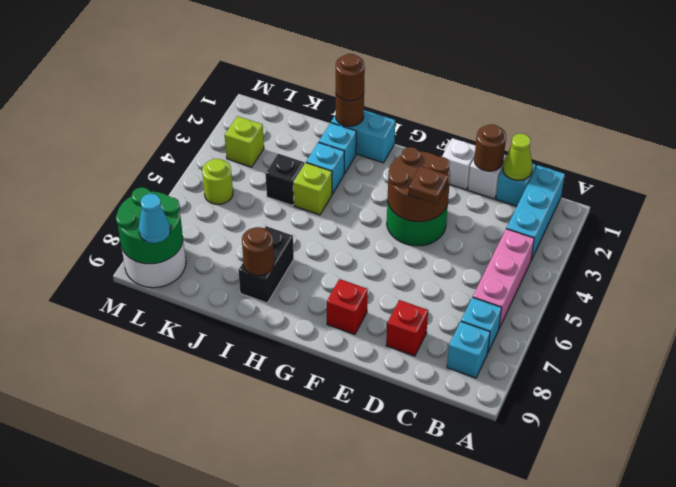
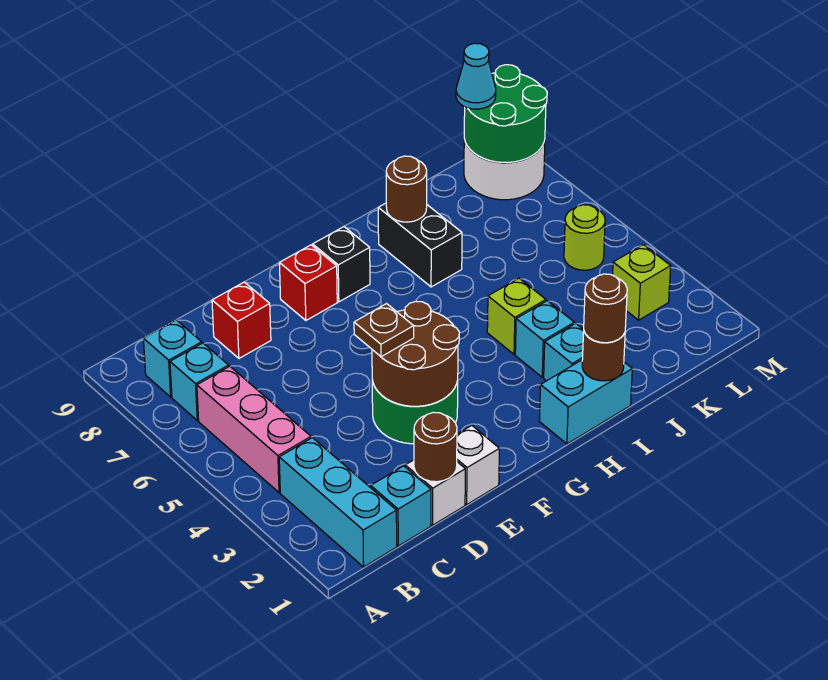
lime cone C1 level 2 -> none
black brick J4 level 1 -> black brick G8 level 1

